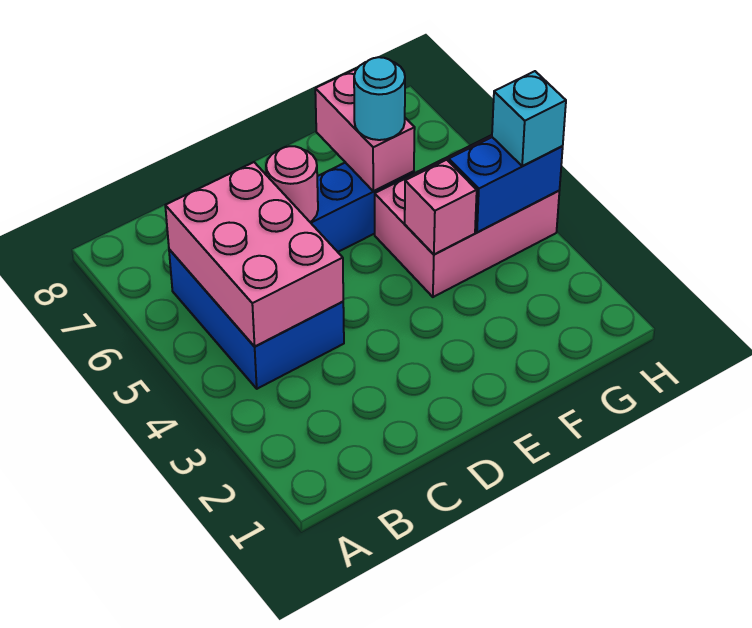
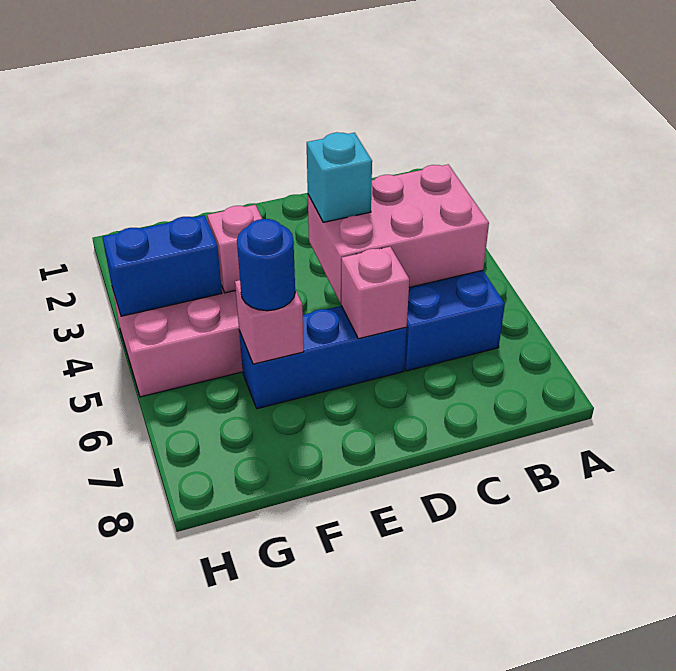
pink brick B4:C6 level 2 -> pink brick B4:D5 level 2
pink round brick D6 level 2 -> pink brick D6 level 2
pink brick F6:F7 level 2 -> pink brick F6 level 2
cyan round brick F6 level 3 -> blue round brick F6 level 3
cyan brick H4 level 3 -> cyan brick D4 level 3

